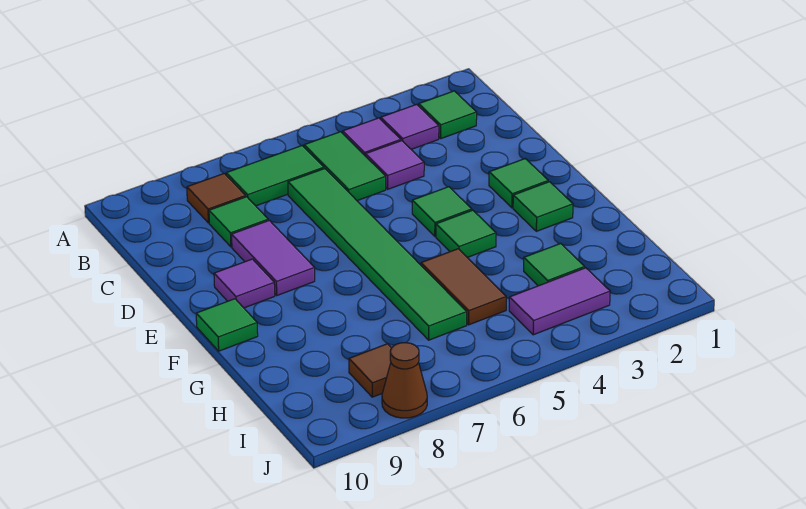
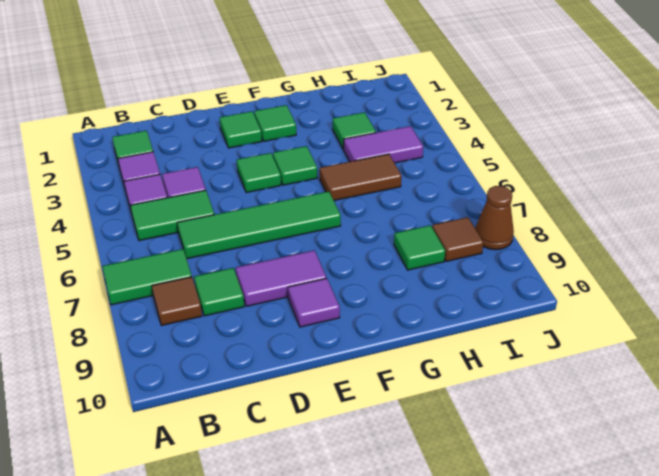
green tile B6:B7 level 1 -> green tile A7:B7 level 1
green tile C6:H6 level 1 -> green tile C6:F6 level 1
green tile F10 level 1 -> green tile H8 level 1
purple tile I3:I4 level 1 -> purple tile H4:I4 level 1

